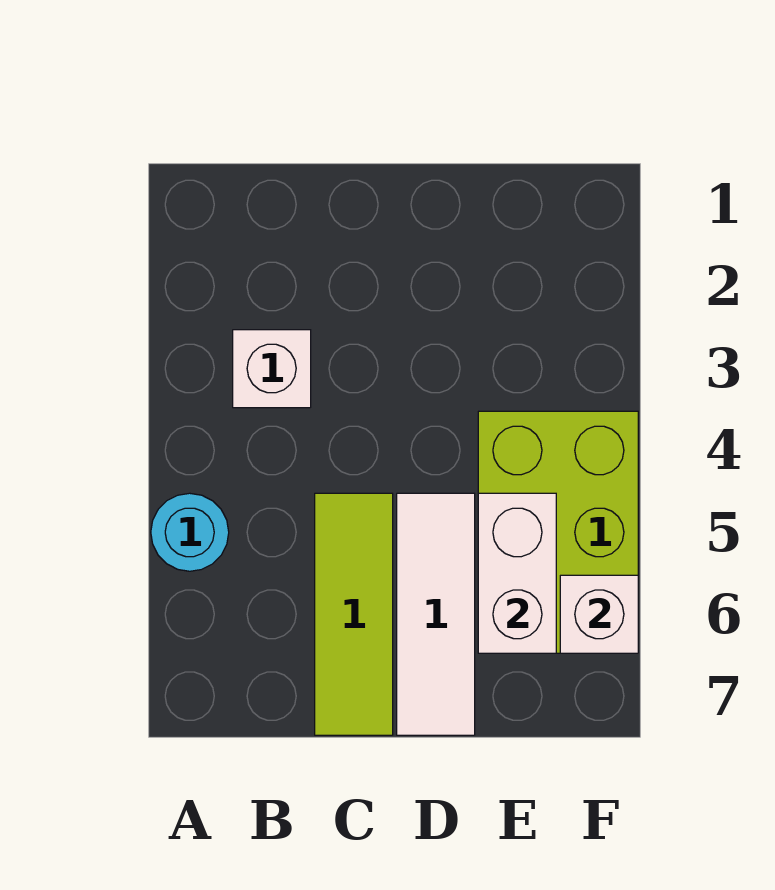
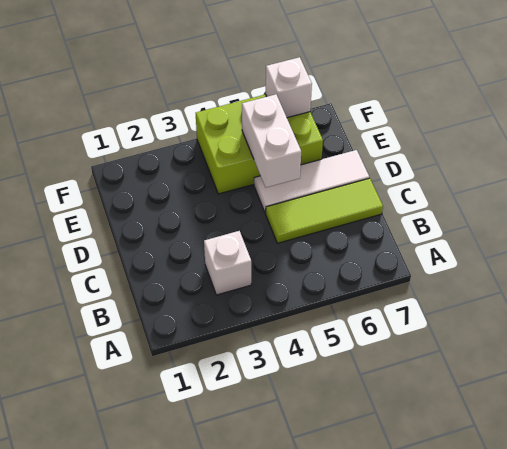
cyan round brick A5 level 1 -> none
white brick E5:E6 level 2 -> white brick D5:E5 level 2

